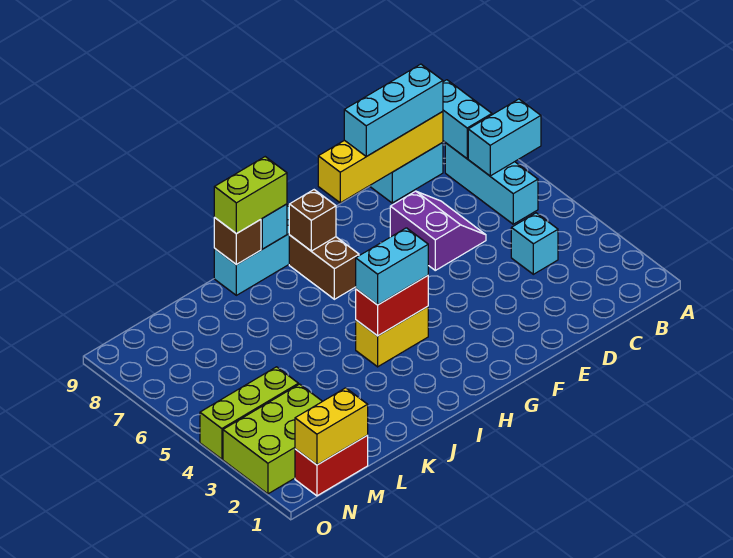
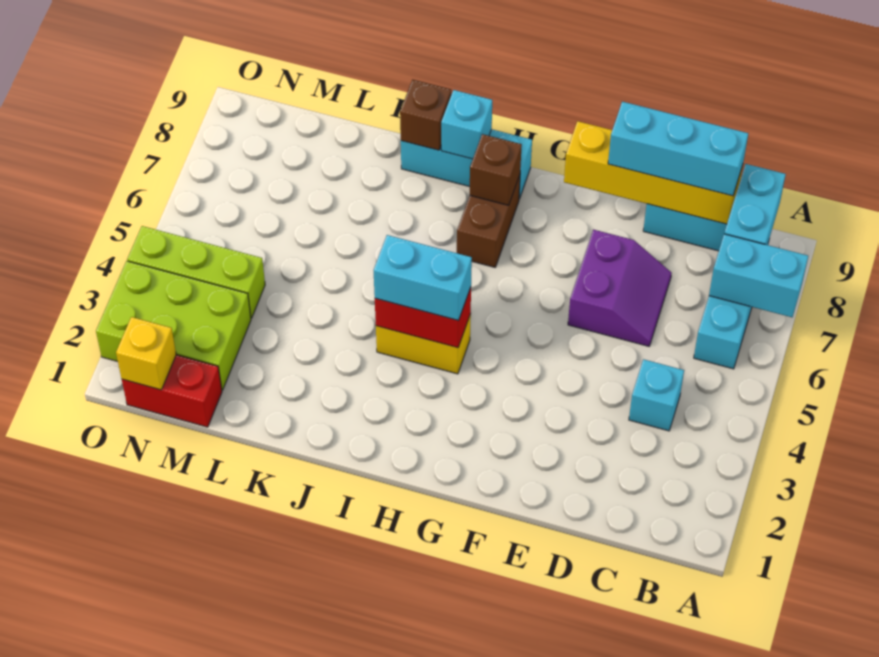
lime brick I9:J9 level 3 -> none
yellow brick M1:N1 level 2 -> yellow brick N1 level 2

